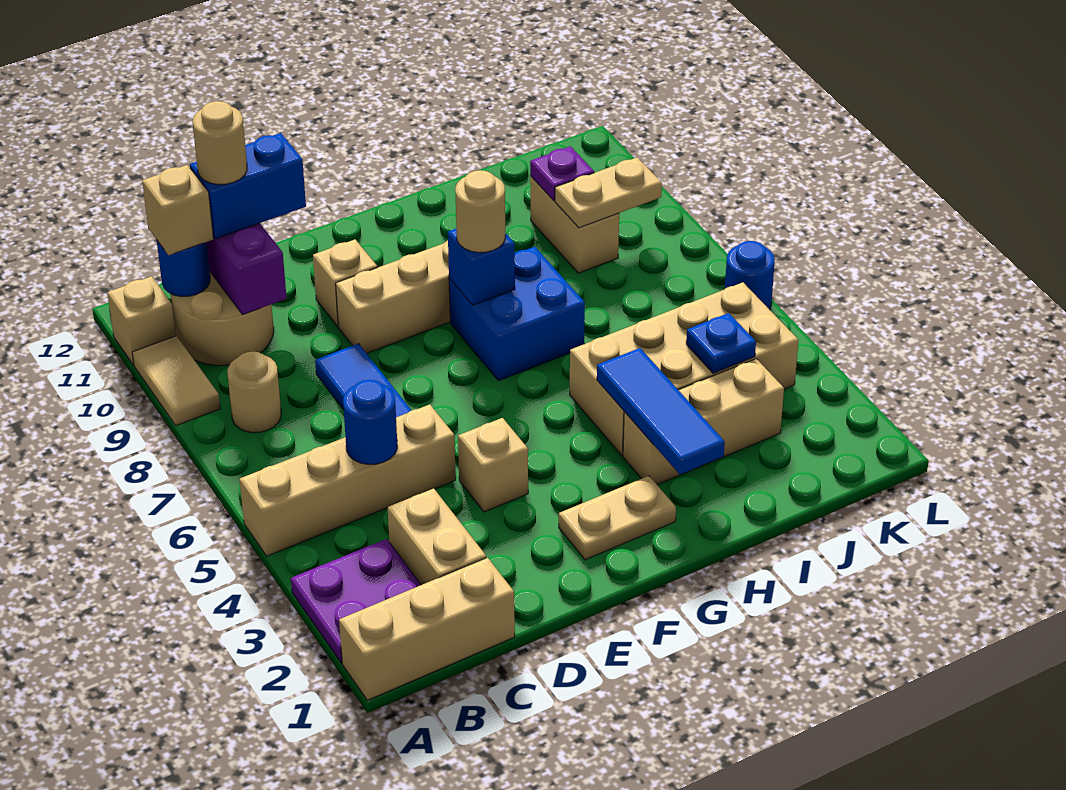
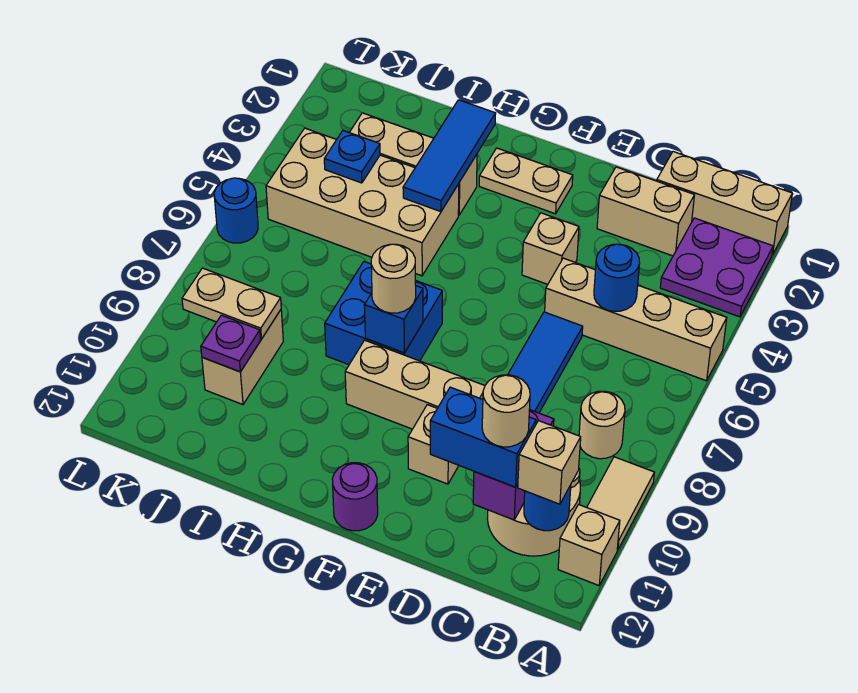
tan brick C2:C3 level 1 -> tan brick C2:D2 level 1
none -> purple round brick F12 level 1

